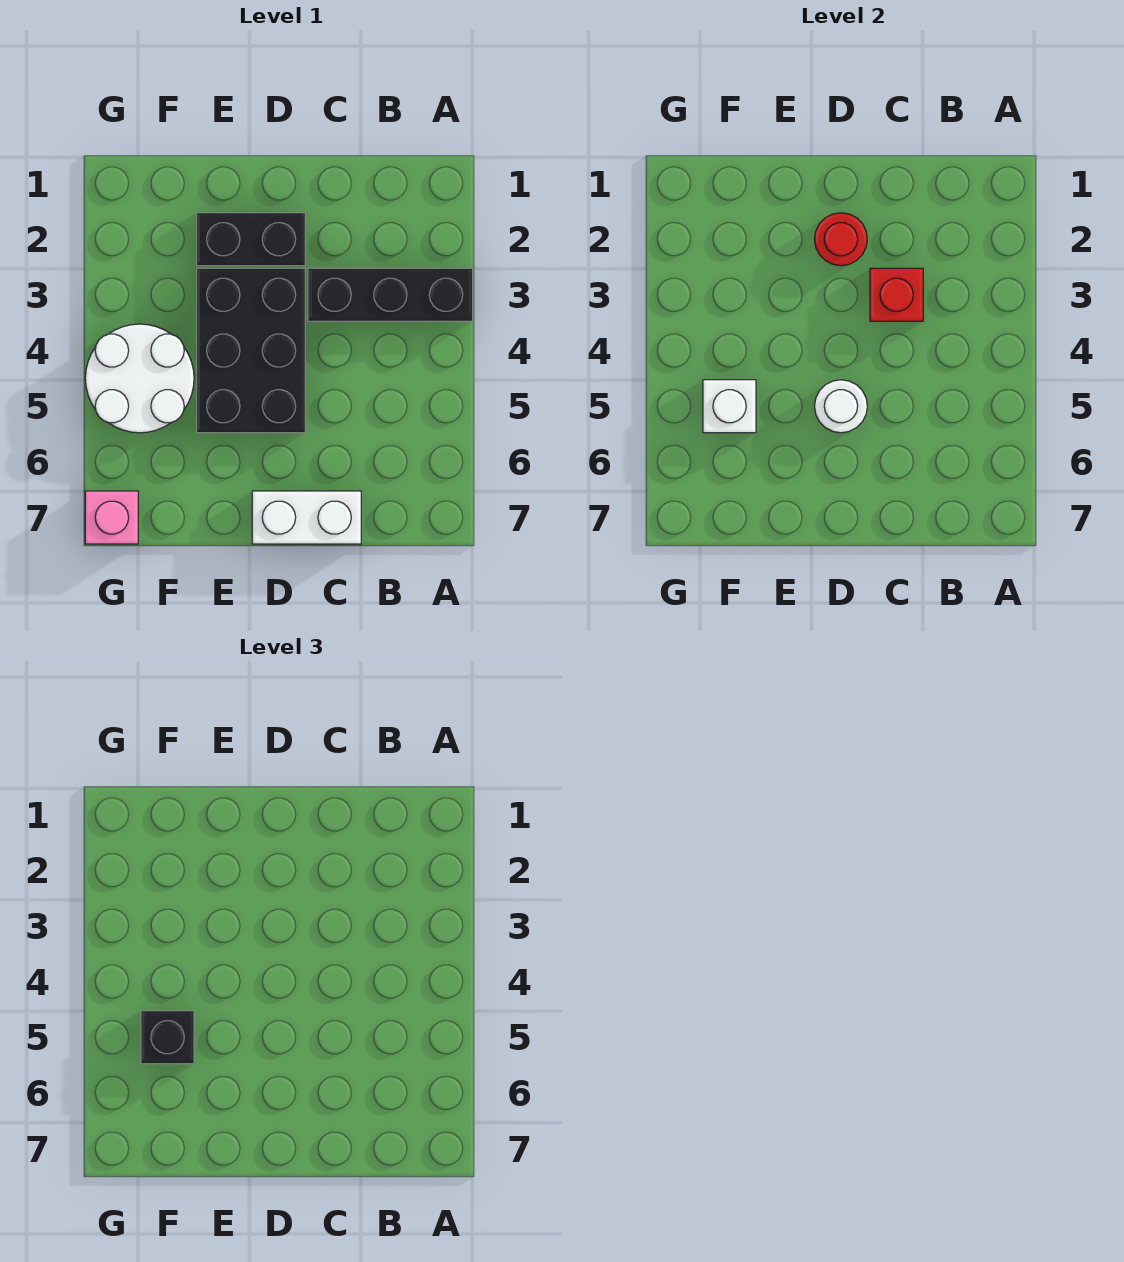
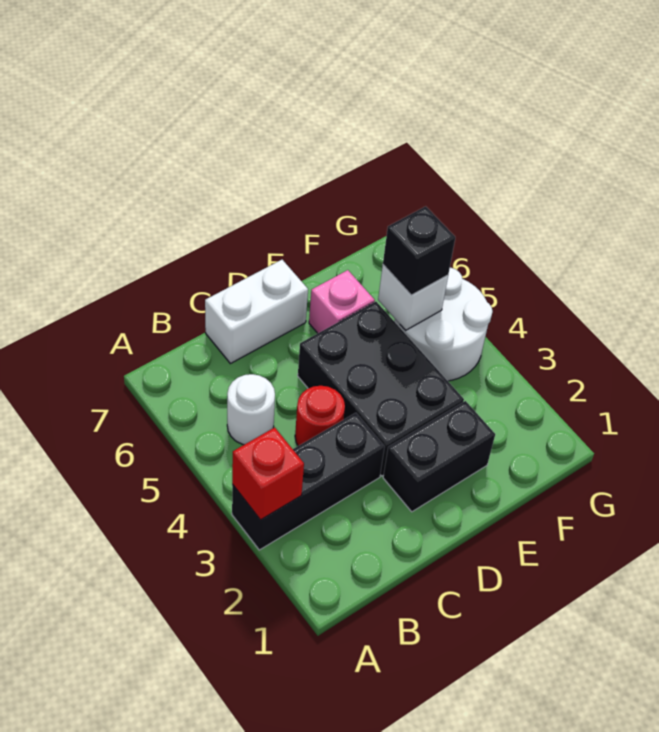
red brick C3 level 2 -> red brick A3 level 2
red round brick D2 level 2 -> red round brick C4 level 1
white round brick D5 level 2 -> white round brick B5 level 1
pink brick G7 level 1 -> pink brick E6 level 1

